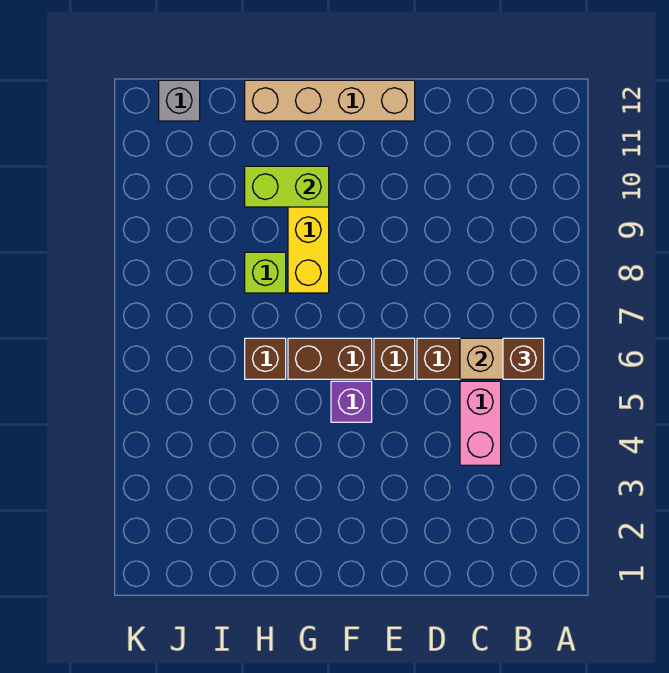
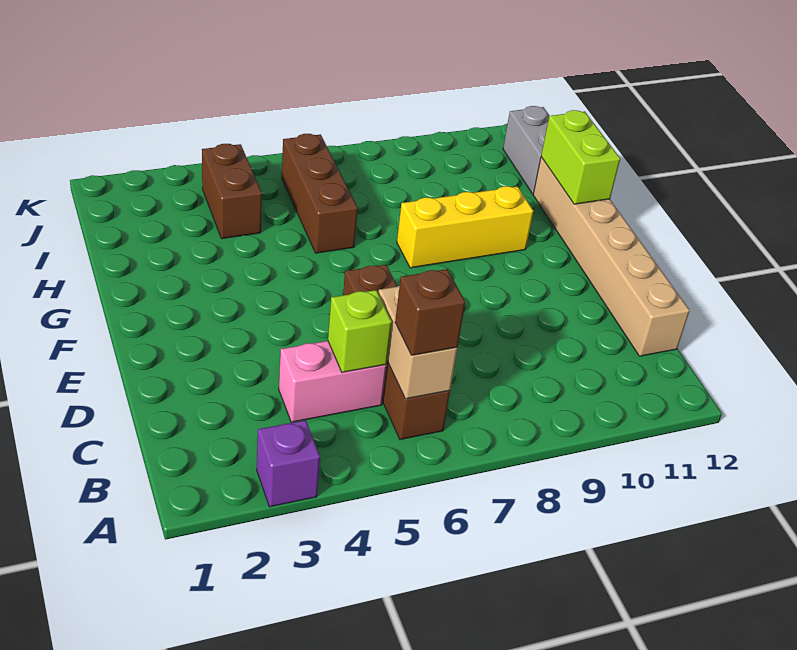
tan brick E12:H12 level 1 -> tan brick C12:H12 level 1
purple brick F5 level 1 -> purple brick A3 level 1
brown brick F6:G6 level 1 -> brown brick I4:J4 level 1
lime brick G10:H10 level 2 -> lime brick G12:H12 level 2
brown brick H6 level 1 -> brown brick H6:J6 level 1
lime brick H8 level 1 -> lime brick C5 level 2
grey brick J12 level 1 -> grey brick I12:J12 level 1

